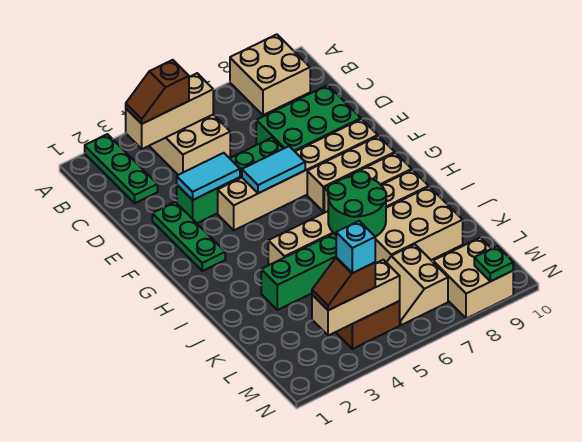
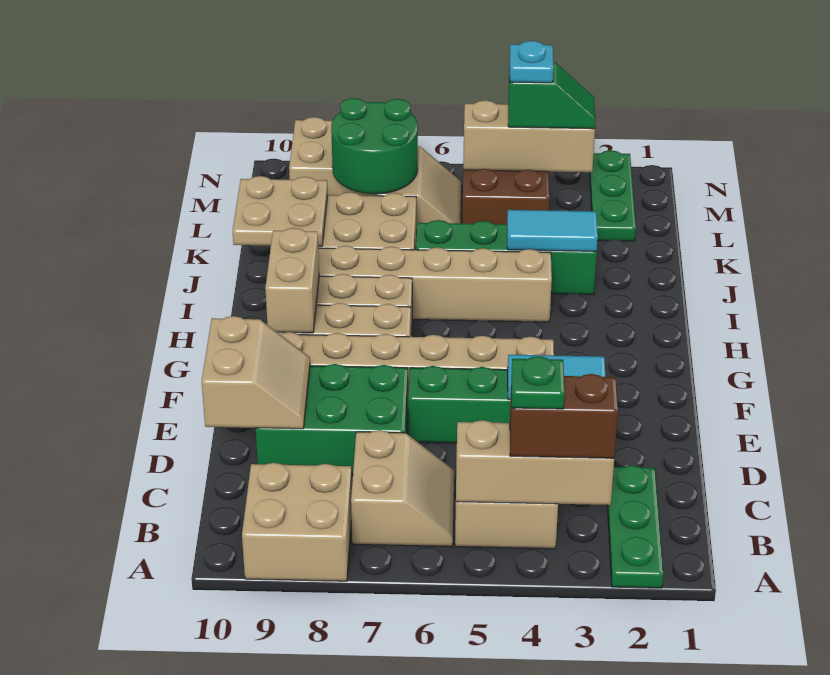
brown slope B3:B4 level 3 top 4 -> brown brick B3:B4 level 3
none -> tan slope B6:C7 level 1 top 7
none -> tan slope D9:E10 level 2 top 10
green plate E2:G2 level 1 -> green plate L2:N2 level 1
cyan tile F5:F6 level 2 -> cyan tile J3:J4 level 2
none -> tan brick G9:H9 level 2
green round brick I6:J7 level 2 -> green round brick L7:M8 level 2
none -> tan plate J9:K10 level 2
brown slope M3:M4 level 3 top 4 -> green slope M3:M4 level 3 top 4
cyan brick M4 level 4 -> cyan plate M4 level 4
green plate N9 level 2 -> green plate B4 level 4

